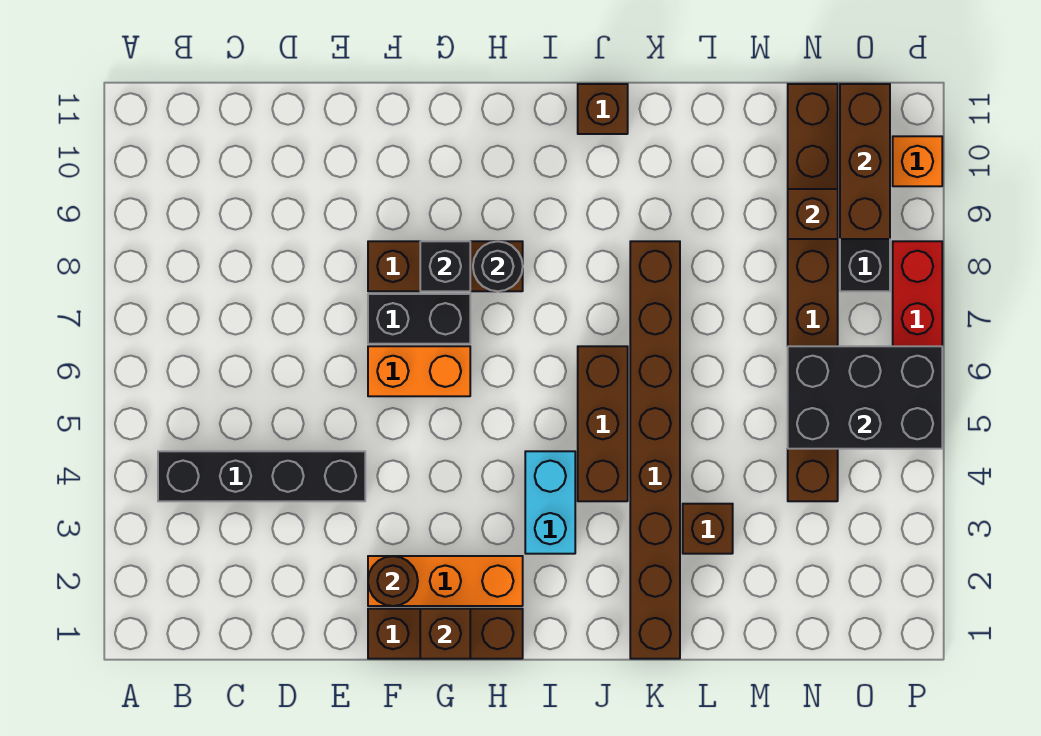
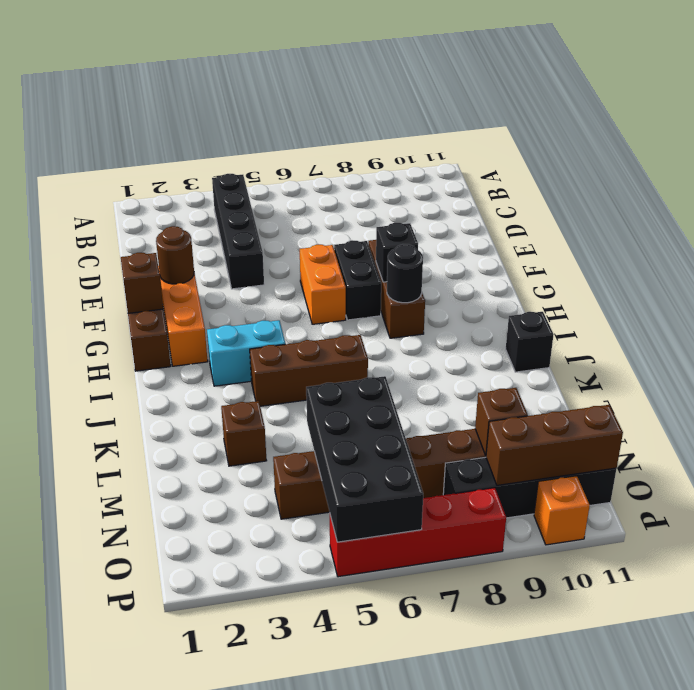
brown brick J11 level 1 -> black brick J11 level 1
brown brick K1:K8 level 1 -> none
black brick N5:P6 level 2 -> black brick M5:P6 level 2

